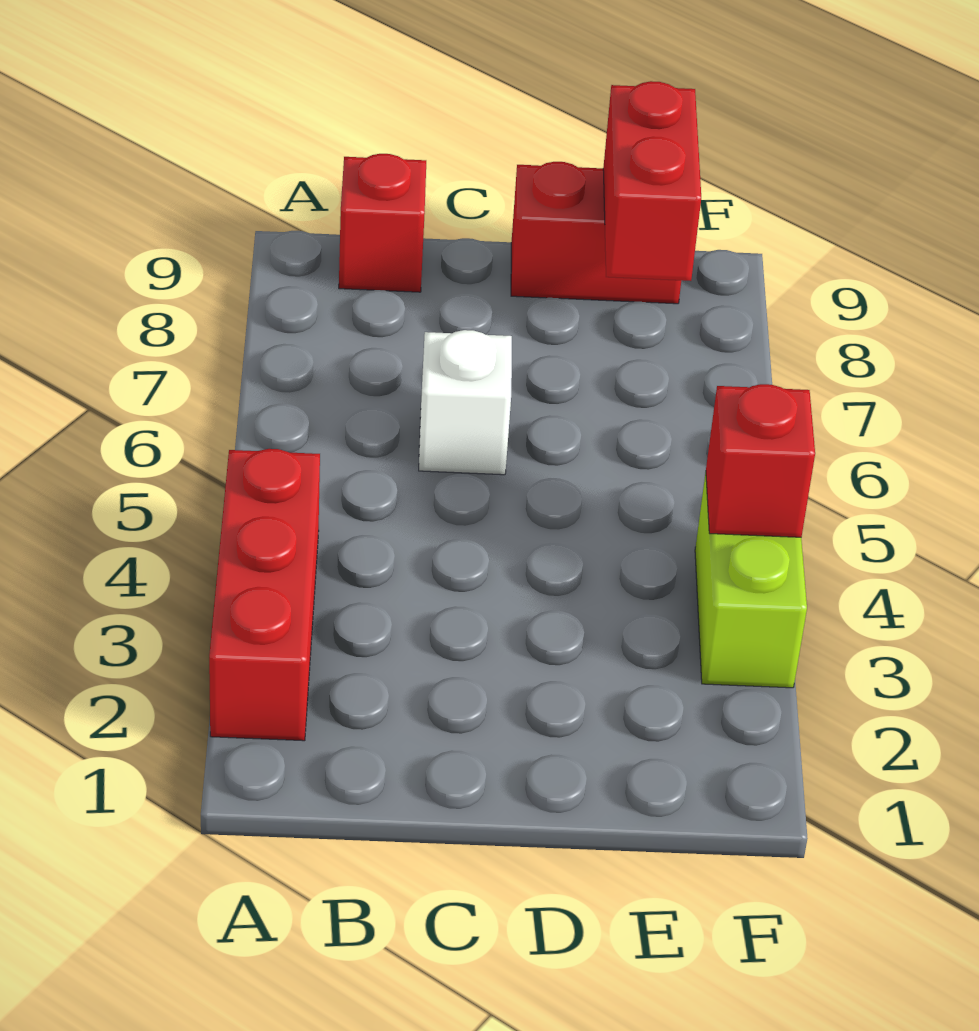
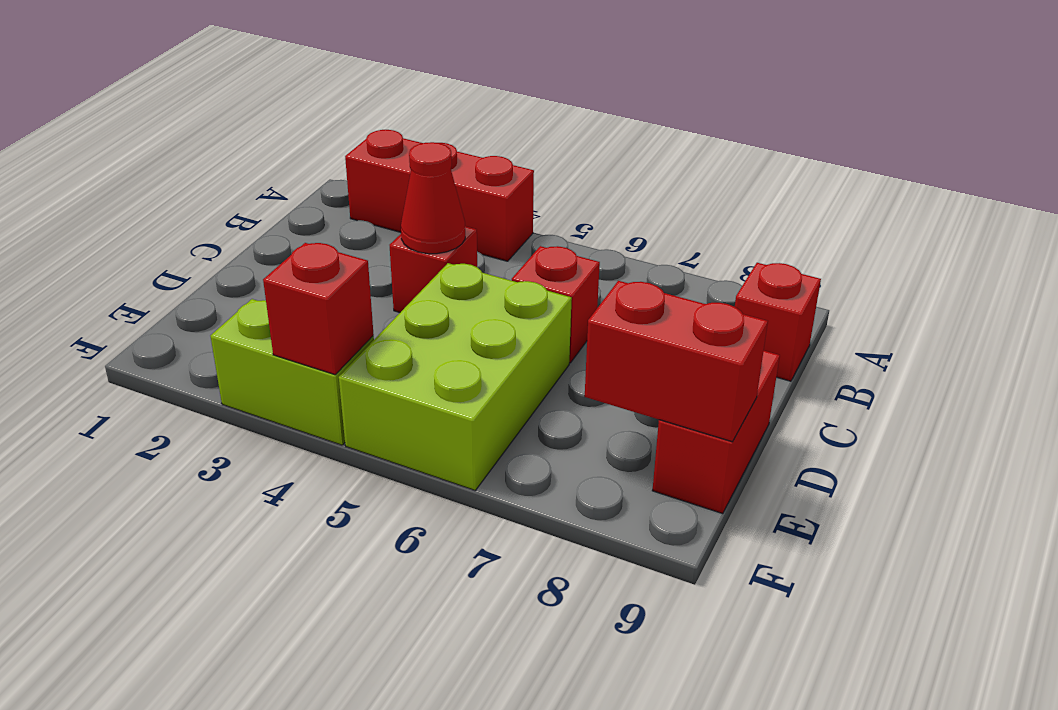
none -> red brick C4 level 1
none -> red cone C4 level 2
white brick C6 level 1 -> red brick C6 level 1
none -> lime brick D5:F6 level 1

